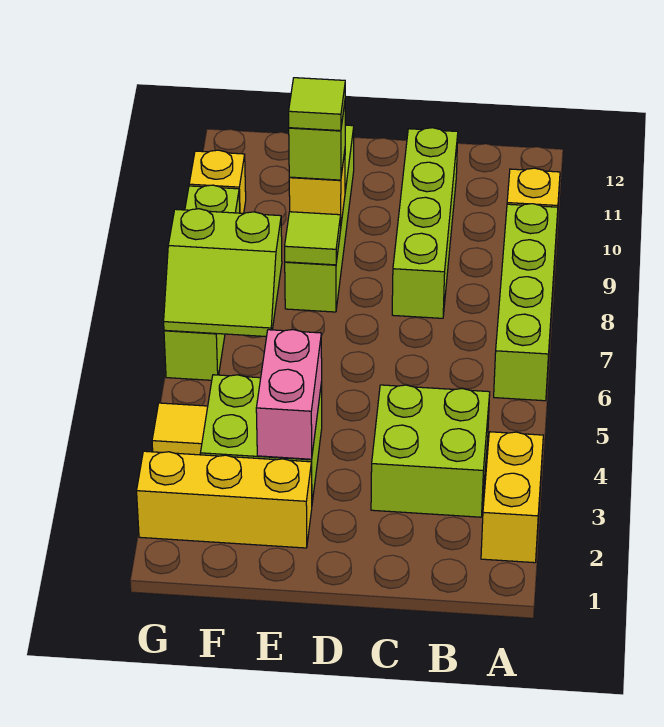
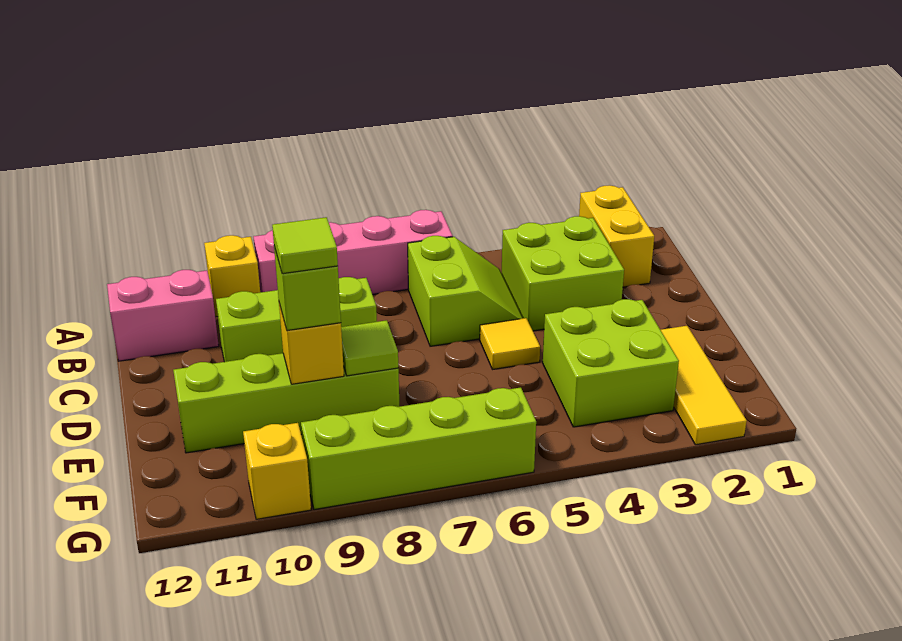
yellow brick A2:A3 level 1 -> yellow brick A2:B2 level 1
lime brick A6:A9 level 1 -> pink brick A6:A9 level 1
lime brick C8:C11 level 1 -> lime brick C8:C10 level 1
yellow brick E2:G2 level 1 -> yellow tile E2:G2 level 1
pink brick E3:E4 level 2 -> pink brick B11:B12 level 1
lime slope F6:G7 level 2 top 7 -> lime slope B5:C6 level 1 top 6
yellow tile G4 level 1 -> yellow tile D5 level 1

